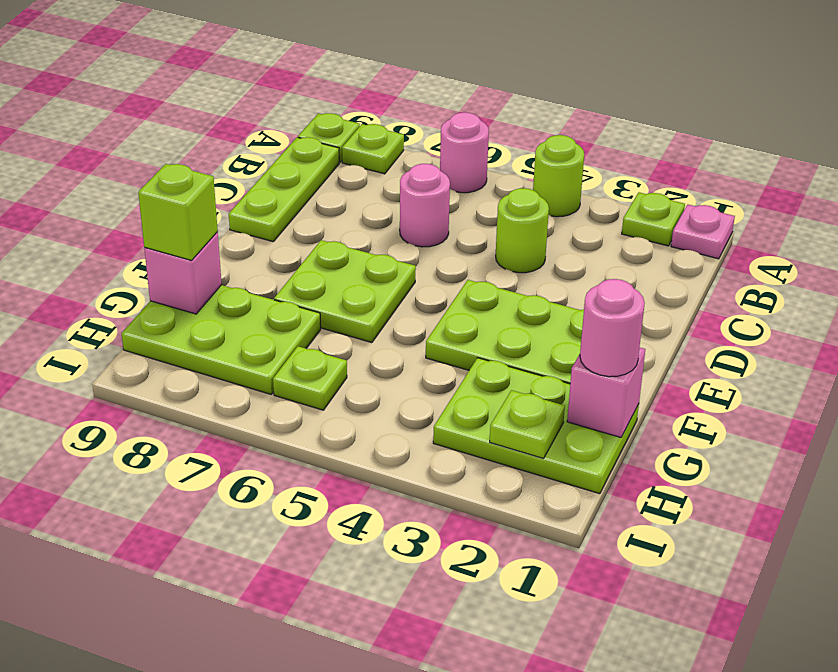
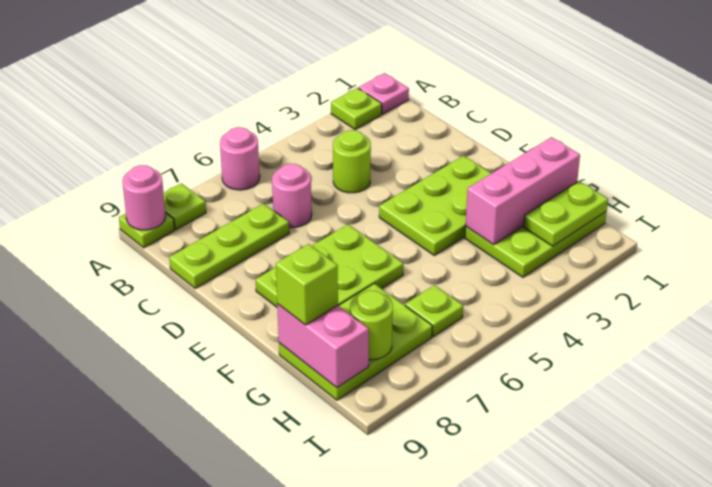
lime round brick A4 level 1 -> lime round brick H8 level 2
lime plate B9:D9 level 1 -> lime plate C7:C9 level 1
lime plate E6:F7 level 1 -> lime plate E6:F8 level 1
pink brick G1 level 2 -> pink brick G1:G3 level 2
pink round brick G1 level 3 -> pink round brick A9 level 2
pink brick G9 level 2 -> pink brick G9:H9 level 2
lime plate H2 level 2 -> lime plate H1:H2 level 2

